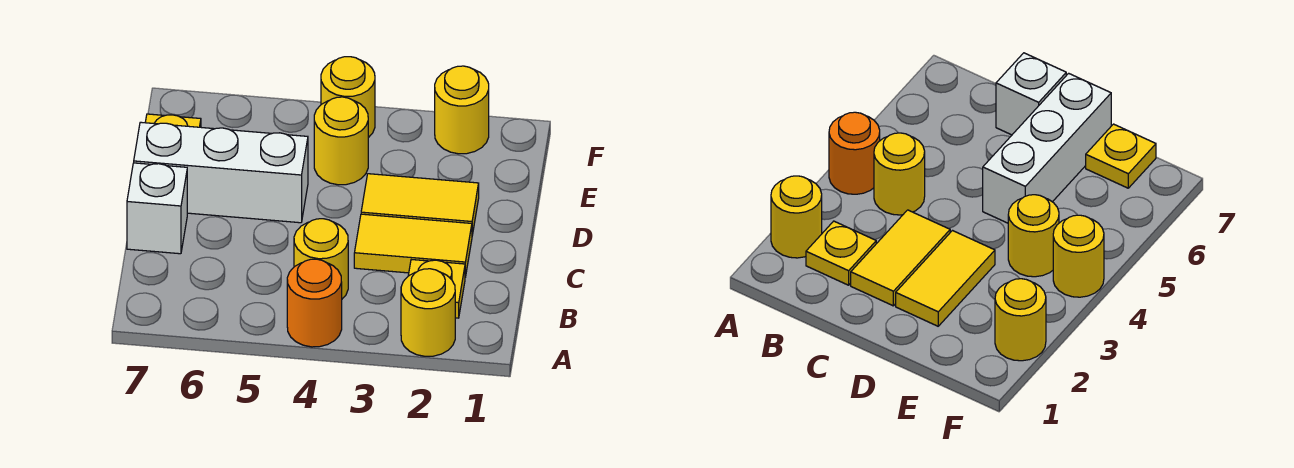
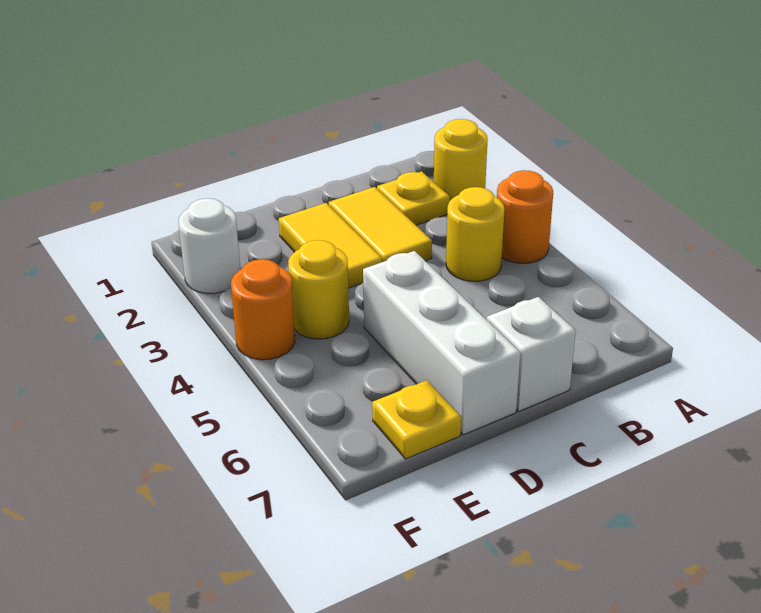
yellow round brick F2 level 1 -> white round brick F2 level 1
yellow round brick F4 level 1 -> orange round brick F4 level 1

